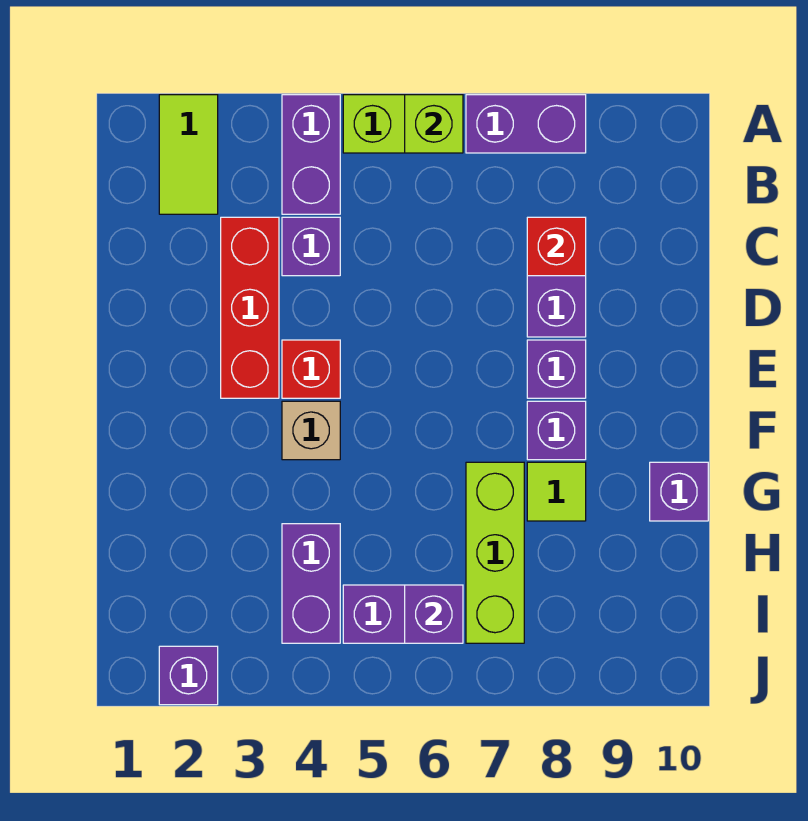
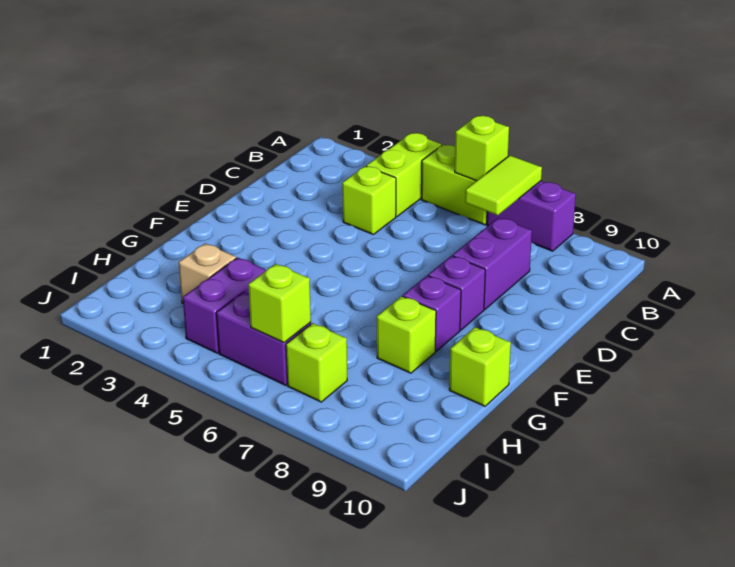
lime tile A2:B2 level 1 -> lime tile A7:B7 level 2
purple brick A4:B4 level 1 -> lime brick A4:B4 level 1
red brick C3:E3 level 1 -> none
purple brick C4 level 1 -> lime brick C4 level 1
red brick C8 level 2 -> none
red brick E4 level 1 -> none
tan brick F4 level 1 -> tan brick H3 level 1
lime brick G7:I7 level 1 -> lime brick I7 level 1
lime tile G8 level 1 -> lime brick G8 level 1
purple brick G10 level 1 -> lime brick G10 level 1
purple brick I6 level 2 -> lime brick I6 level 2
purple brick J2 level 1 -> none

